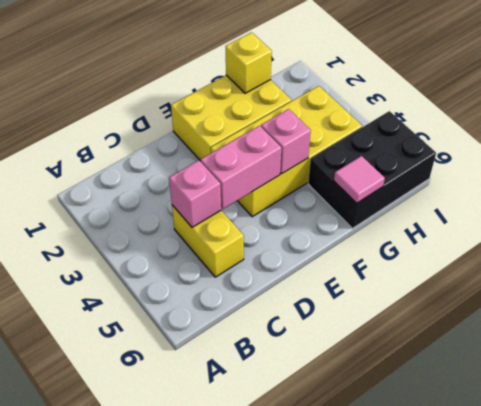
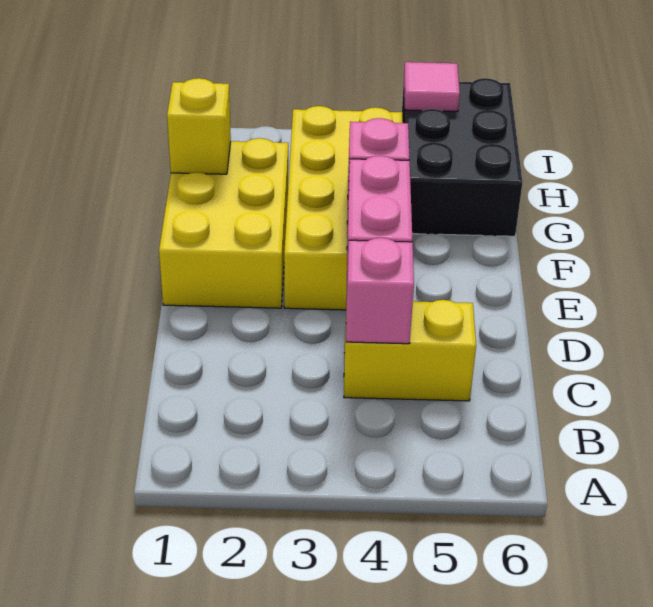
pink tile G6 level 2 -> pink tile I5 level 2

